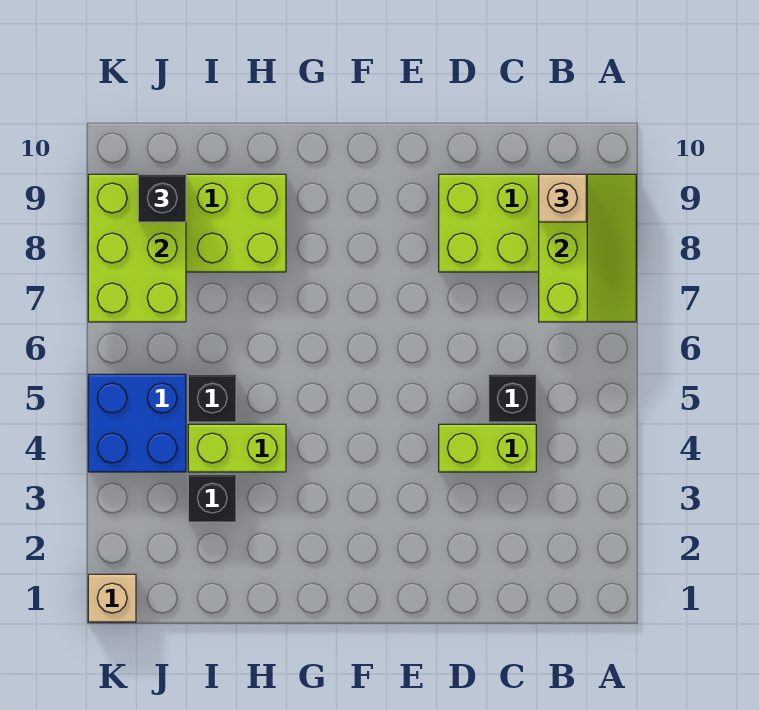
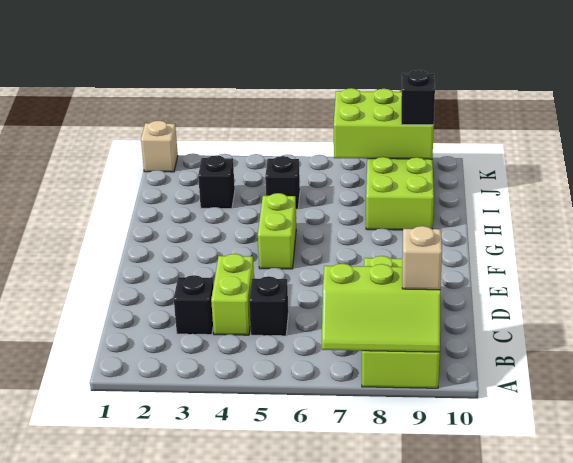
none -> black brick C3 level 1
lime brick H4:I4 level 1 -> lime brick F5:G5 level 1
blue brick J4:K5 level 1 -> none

